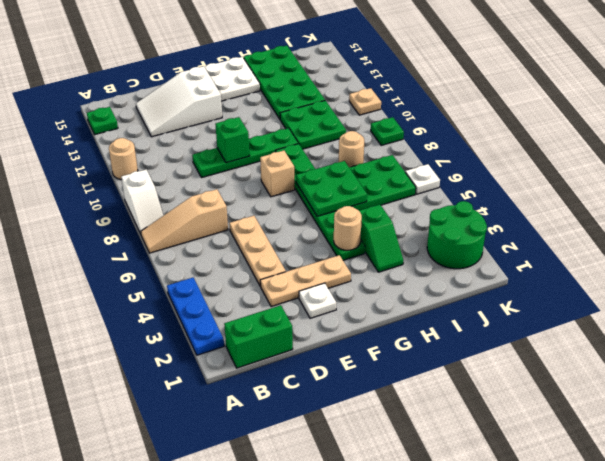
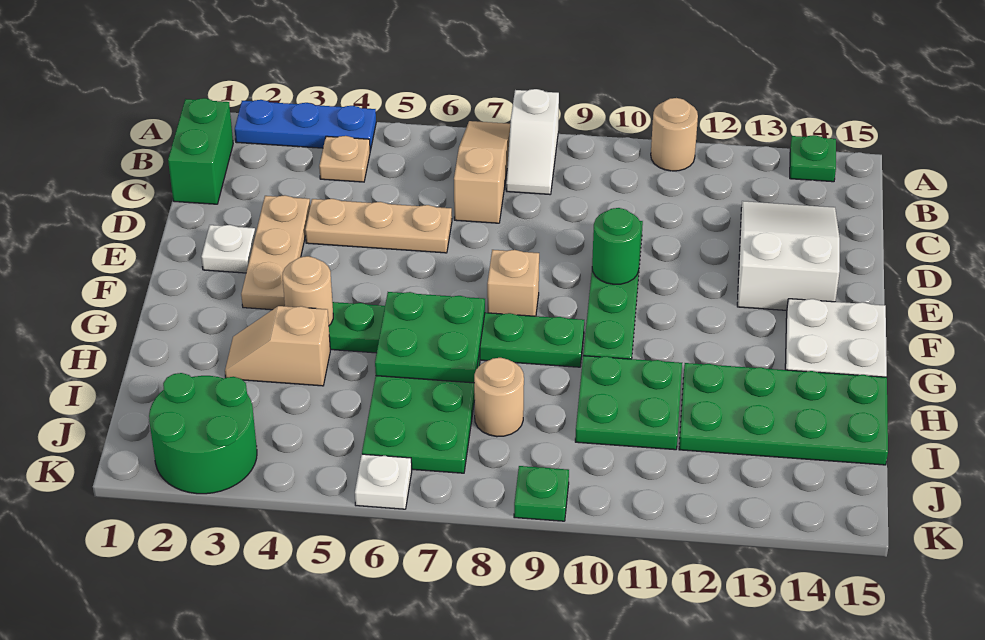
white slope A8:A9 level 1 top 9 -> white slope A8:B8 level 1 top A
green brick E10 level 2 -> green round brick E10 level 2
green slope H3:H4 level 1 top 4 -> tan slope H3:H4 level 1 top 4
tan plate K11 level 1 -> tan plate B4 level 1

